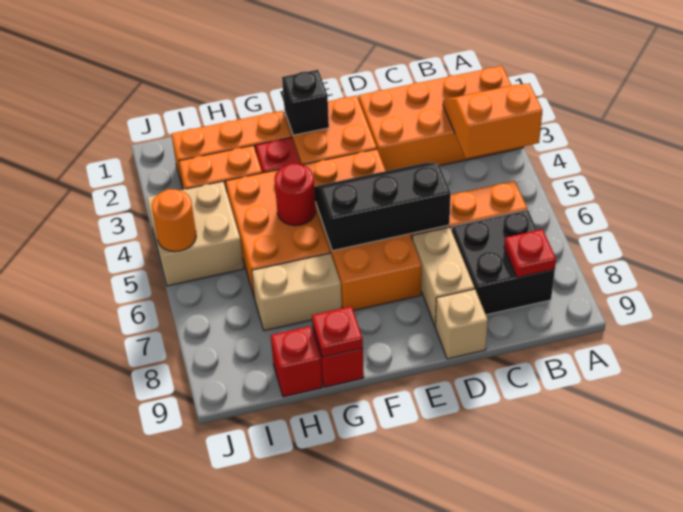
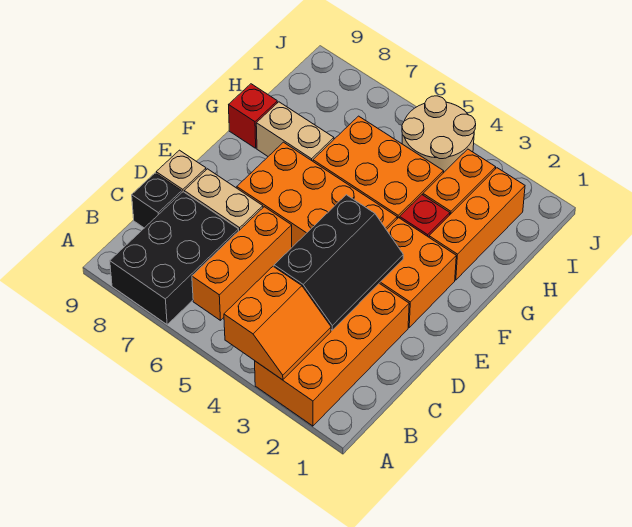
black brick B7:C8 level 1 -> black brick A7:C8 level 1
red plate B8 level 2 -> none
black slope D5:F6 level 2 top 6 -> black slope C3:E4 level 2 top 4
black brick F2 level 2 -> black brick C9 level 1
red round brick G5 level 2 -> none
tan brick G7:H7 level 1 -> tan brick G7:G8 level 1
red plate G9 level 2 -> none
red brick H9 level 1 -> none
tan brick I4:J5 level 1 -> tan round brick I4:J5 level 1
orange round brick J5 level 2 -> none

